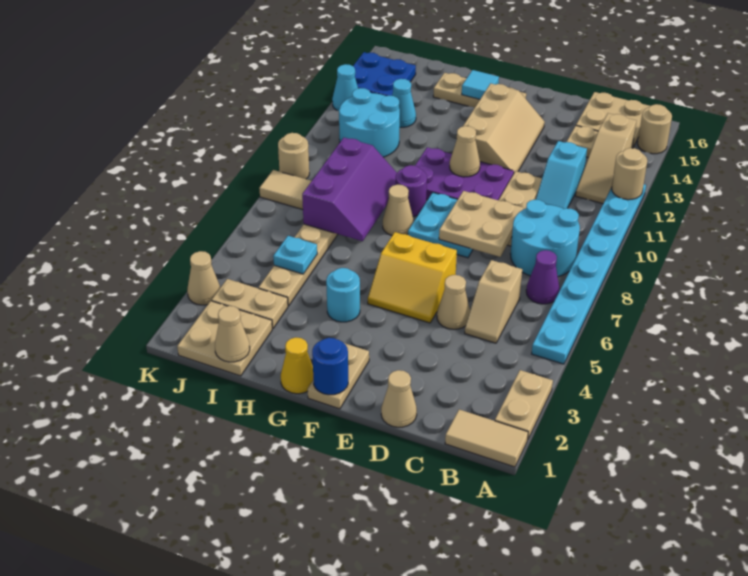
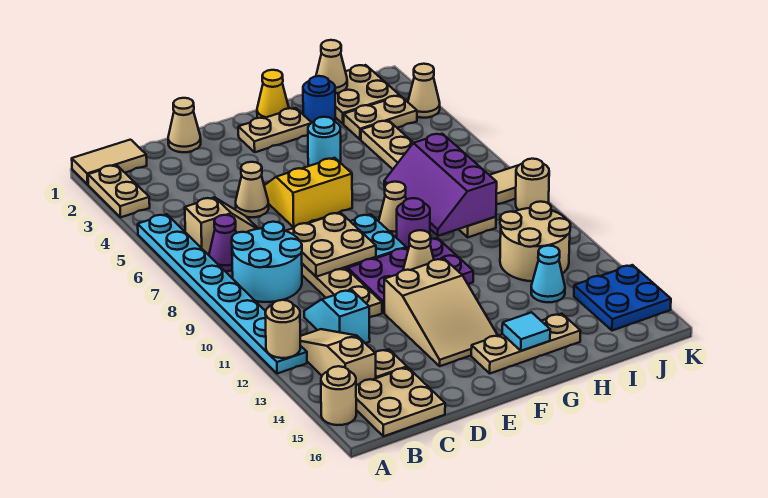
tan slope C5:C6 level 1 top 6 -> tan slope B6:C6 level 1 top B
tan slope E12:F14 level 1 top F -> tan slope E12:F14 level 1 top 12
tan plate F1:F2 level 1 -> tan plate F2:G2 level 1
blue round brick F1 level 2 -> blue round brick H2 level 1
cyan plate I5 level 2 -> none
cyan round brick I11:J12 level 1 -> tan round brick I11:J12 level 1
cyan cone K13 level 1 -> none

